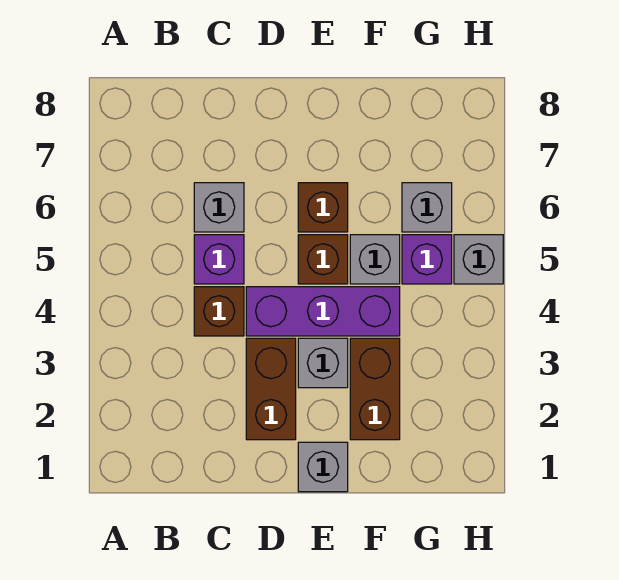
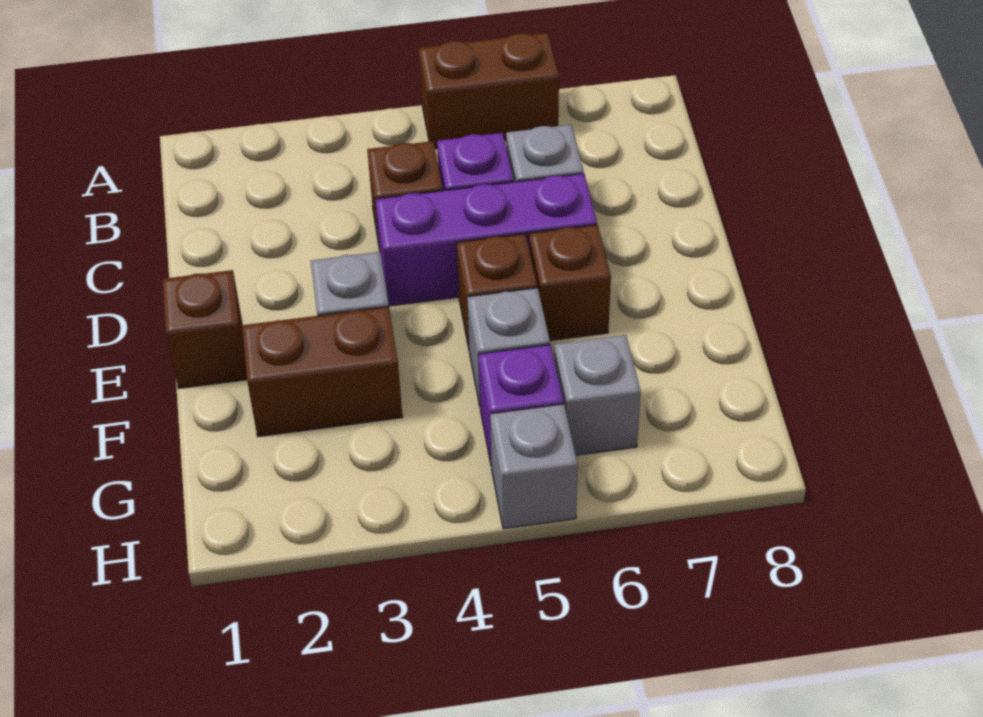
brown brick D2:D3 level 1 -> brown brick A5:A6 level 1
purple brick D4:F4 level 1 -> purple brick D4:D6 level 1
grey brick E1 level 1 -> brown brick E1 level 1

